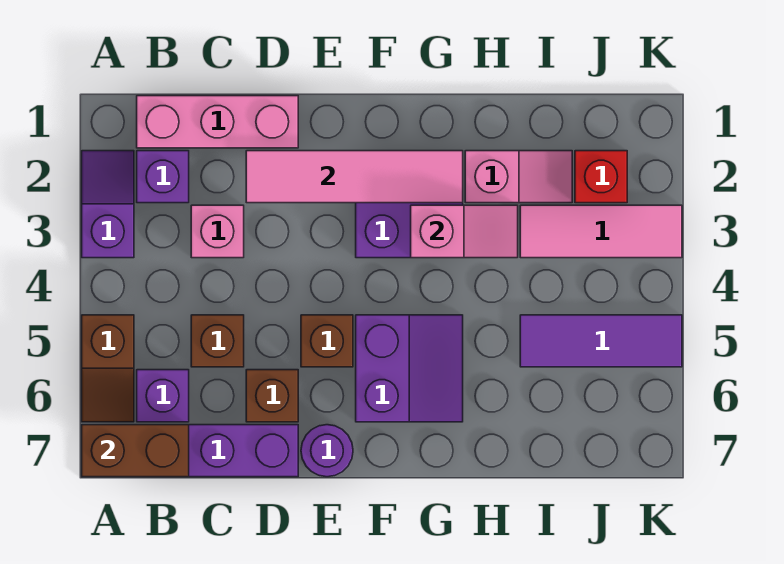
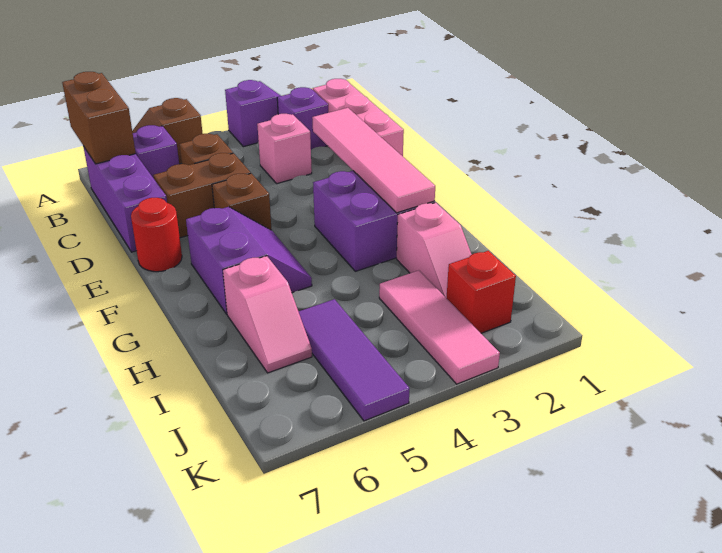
brown brick D6 level 1 -> brown brick D5:D6 level 1
purple round brick E7 level 1 -> red round brick E7 level 1
purple slope F5:G6 level 1 top F -> purple slope F5:G6 level 1 top 6
pink slope G3:H3 level 2 top G -> pink slope H6:I6 level 1 top H

